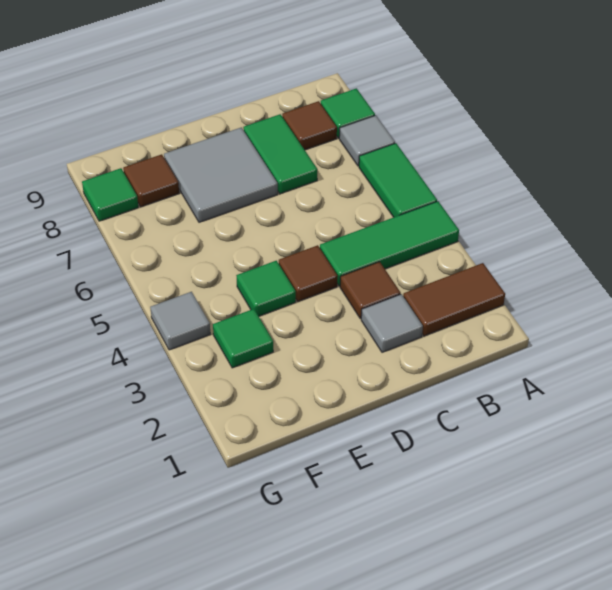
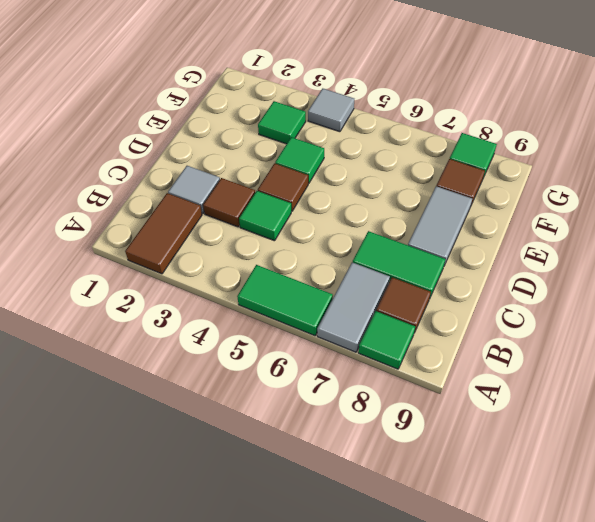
green tile A4:C4 level 1 -> green tile C4 level 1
grey tile A7 level 1 -> grey tile A7:B7 level 1
grey tile D7:E8 level 1 -> grey tile D8:E8 level 1

